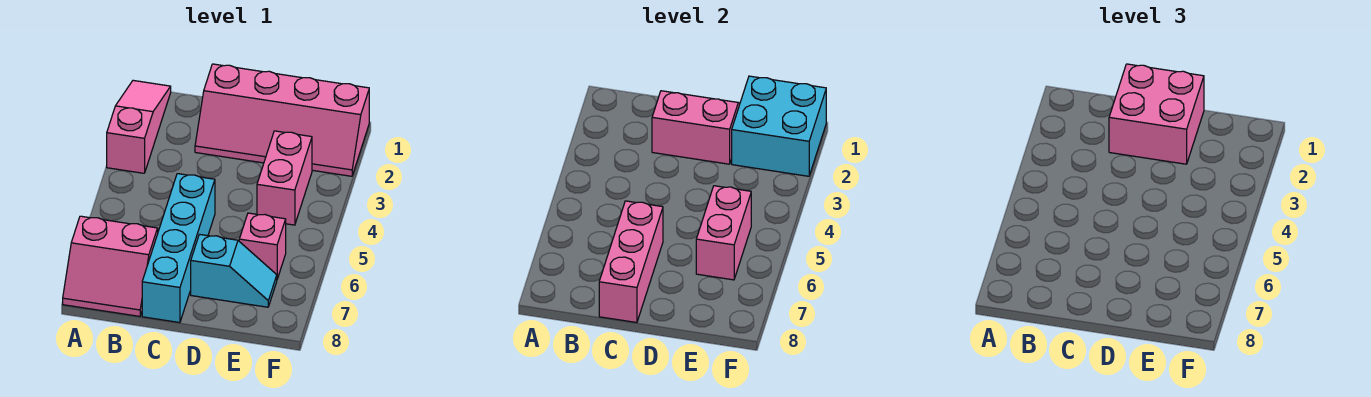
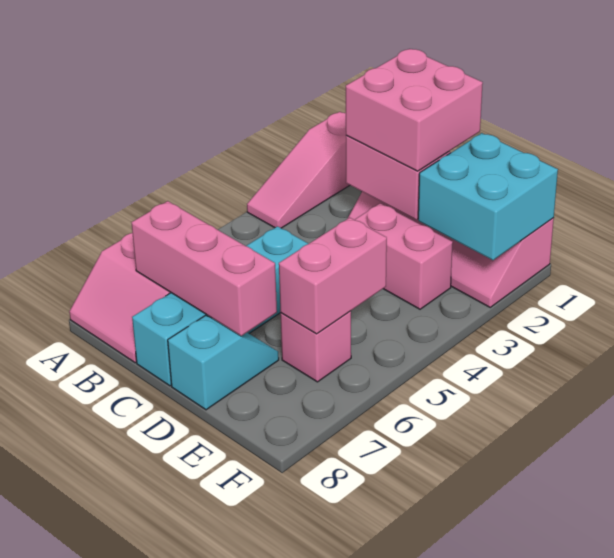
pink slope A1:A3 level 1 top 3 -> pink slope A1:A3 level 1 top 1
pink brick C6:C8 level 2 -> pink brick B7:D7 level 2
cyan slope D7:E7 level 1 top D -> cyan slope D7:D8 level 1 top 8
pink brick E3:E4 level 1 -> pink brick D3:E3 level 1

